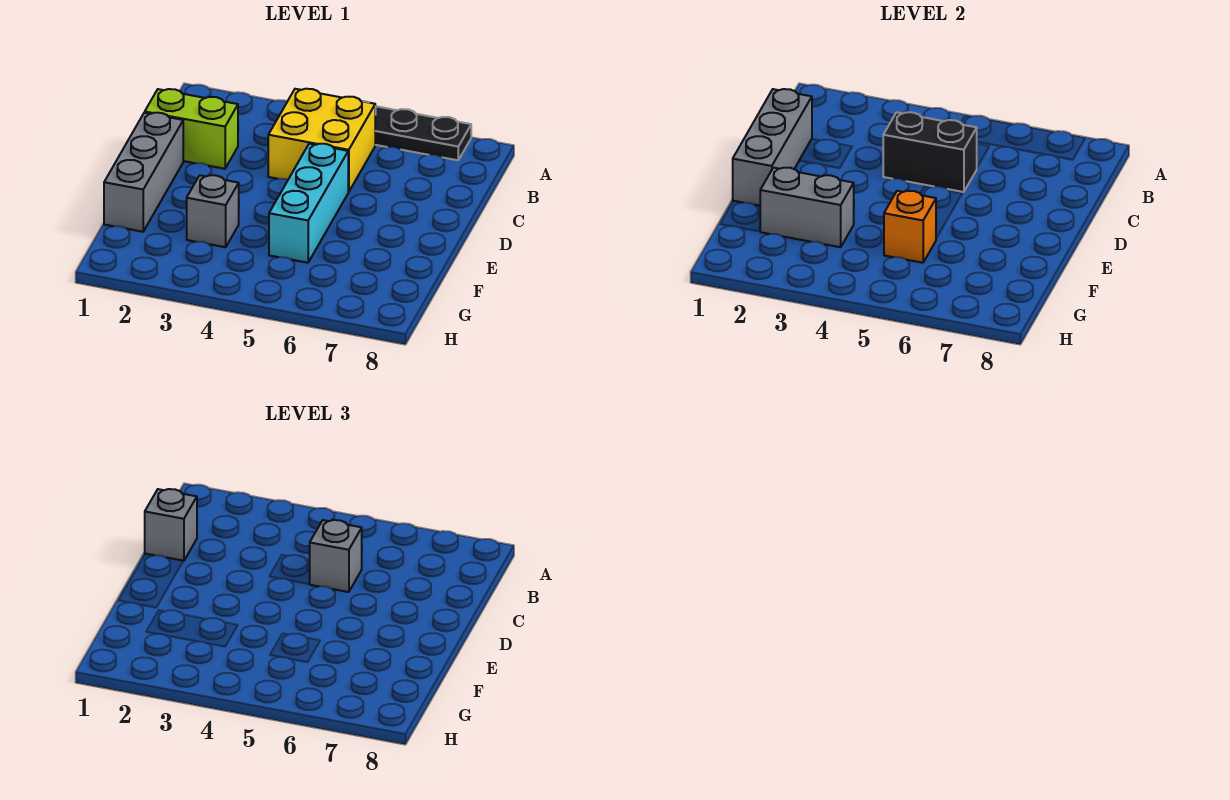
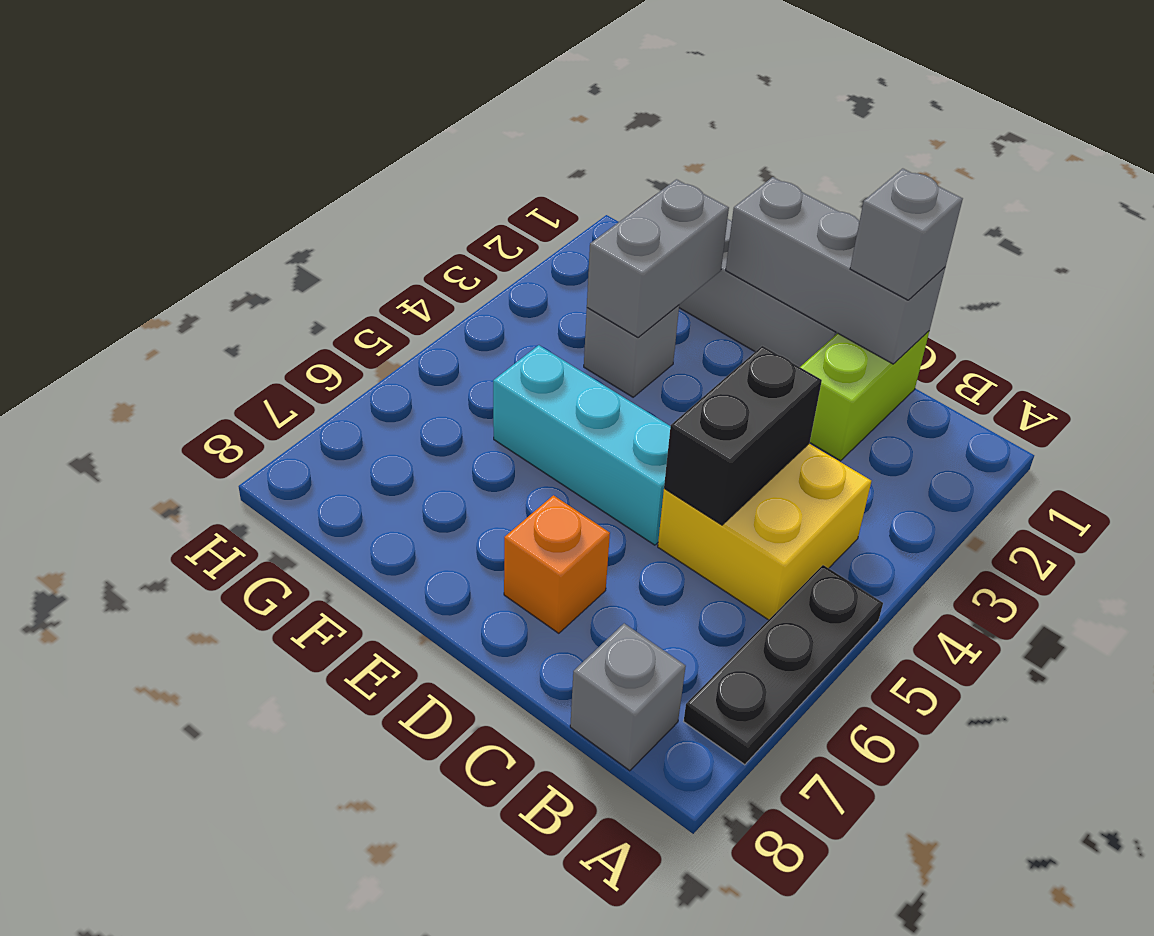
grey brick C5 level 3 -> grey brick B8 level 1
orange brick F5 level 2 -> orange brick D7 level 1

